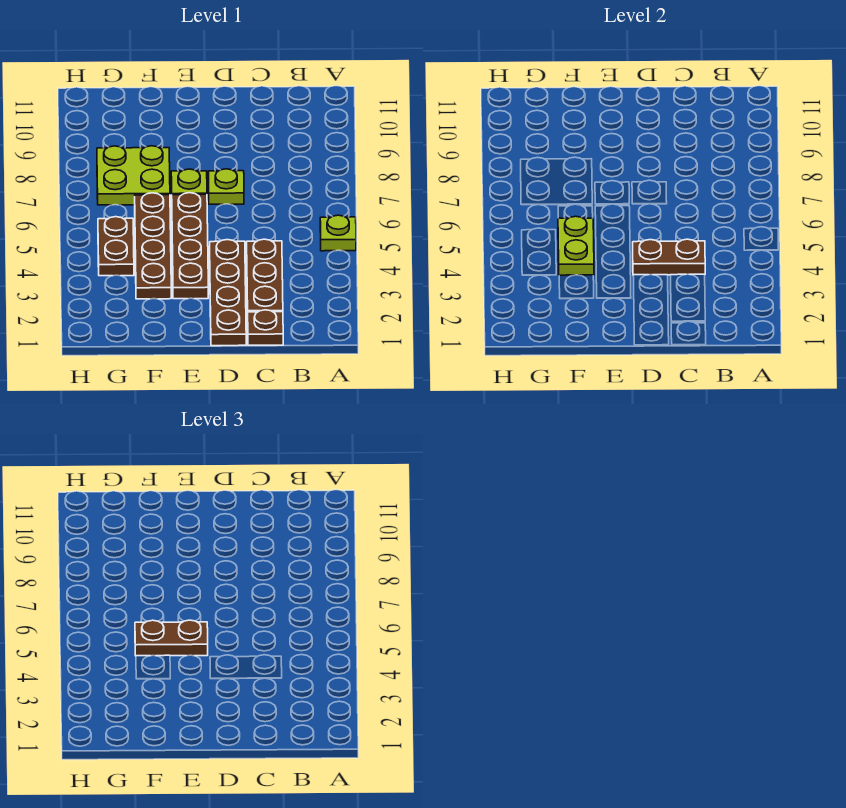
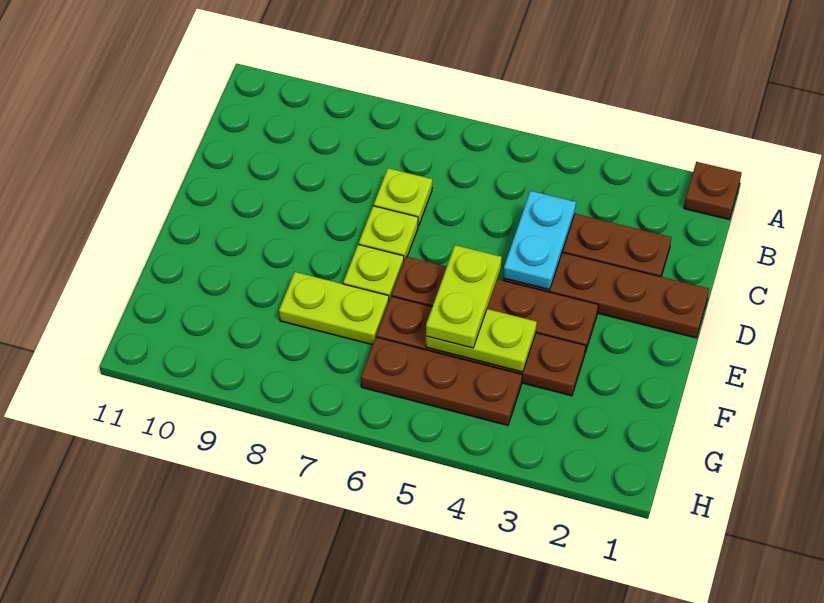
lime plate A5 level 1 -> lime plate C7 level 1
brown plate C1 level 1 -> brown plate A1 level 1
brown plate C4:D4 level 2 -> cyan plate C4:D4 level 2
brown plate E5:F5 level 3 -> lime plate E5:F5 level 3
lime plate F7:G8 level 1 -> lime plate F7:F8 level 1
brown plate G4:G5 level 1 -> brown plate G4:G6 level 1

